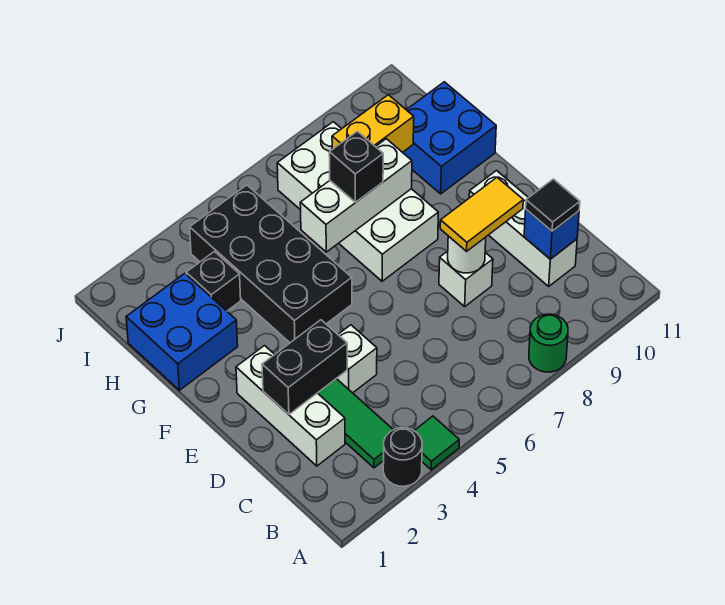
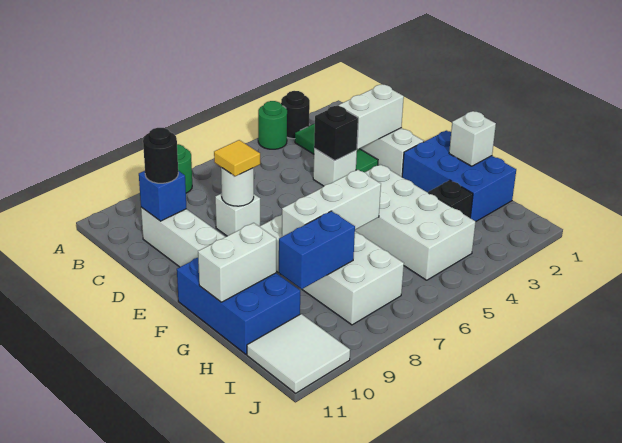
green tile A4 level 1 -> green round brick A4 level 1
black tile C10 level 3 -> black round brick C10 level 3
black brick D2:D3 level 2 -> white brick D2:D3 level 2
yellow tile D8:D9 level 3 -> yellow tile D8 level 3
black brick F4:I5 level 1 -> white brick F4:I5 level 1
blue brick G1:H2 level 1 -> blue brick F1:H2 level 1
none -> white brick G1 level 2
black brick G7 level 3 -> black brick D4 level 2
blue brick G10:H11 level 1 -> blue brick F10:H11 level 1
none -> white brick G10:G11 level 2
yellow brick H8:H9 level 2 -> blue brick H8:H9 level 2
none -> white tile I10:J11 level 1

